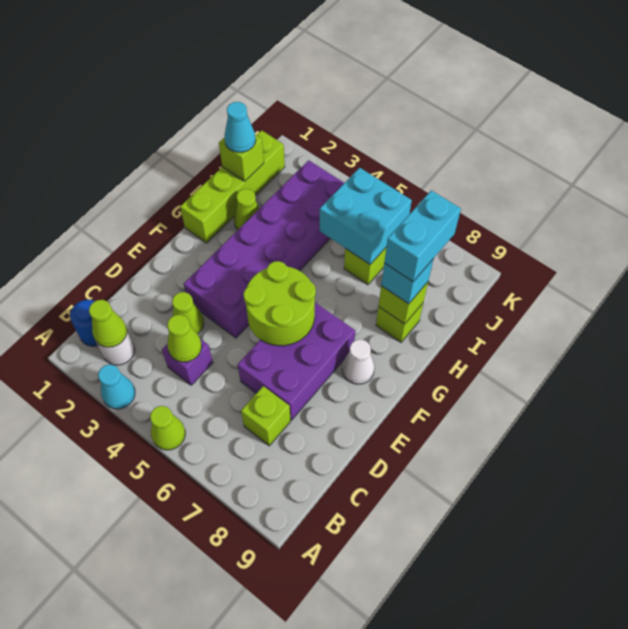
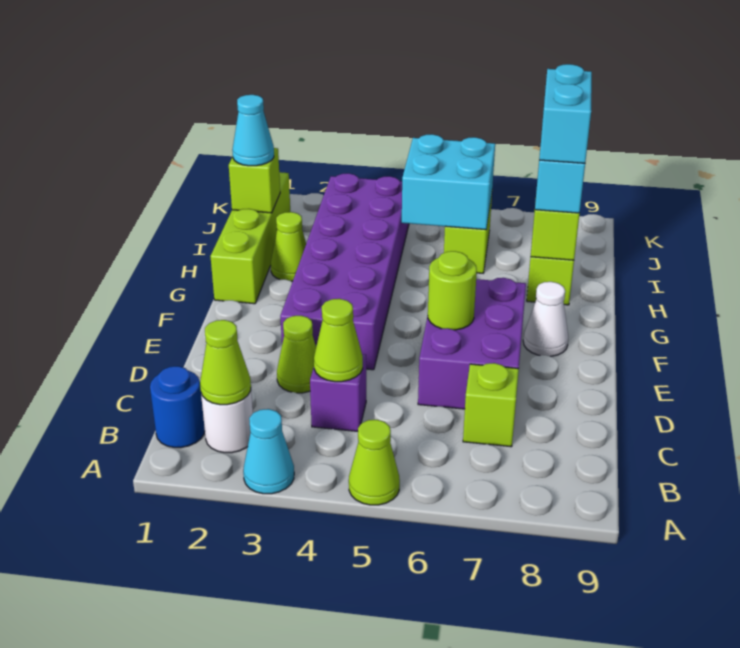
lime round brick E5:F6 level 2 -> lime round brick E6 level 2

